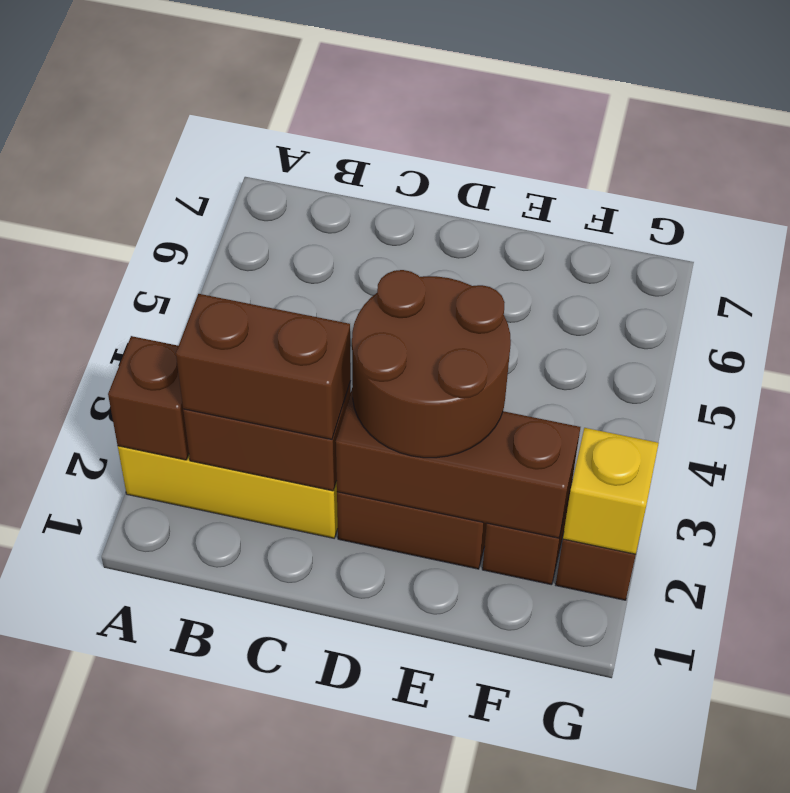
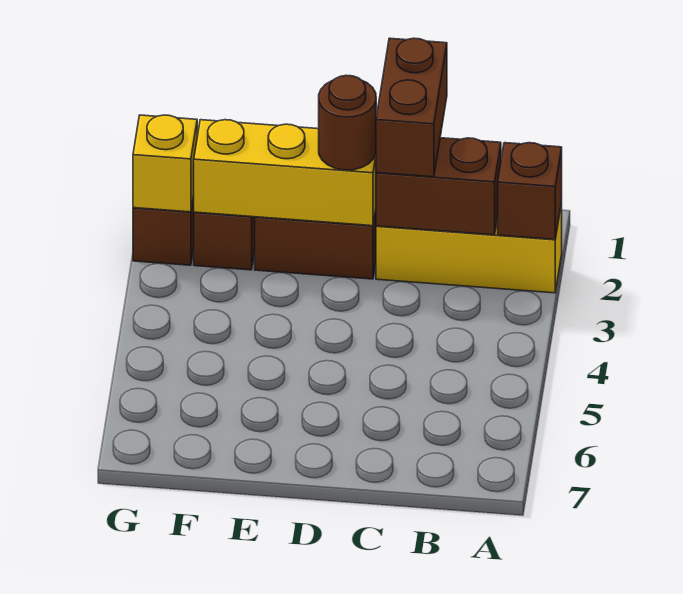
brown brick B2:C2 level 3 -> brown brick C1:C2 level 3
brown brick D2:F2 level 2 -> yellow brick D2:F2 level 2
brown round brick D2:E3 level 3 -> brown round brick D2 level 3

